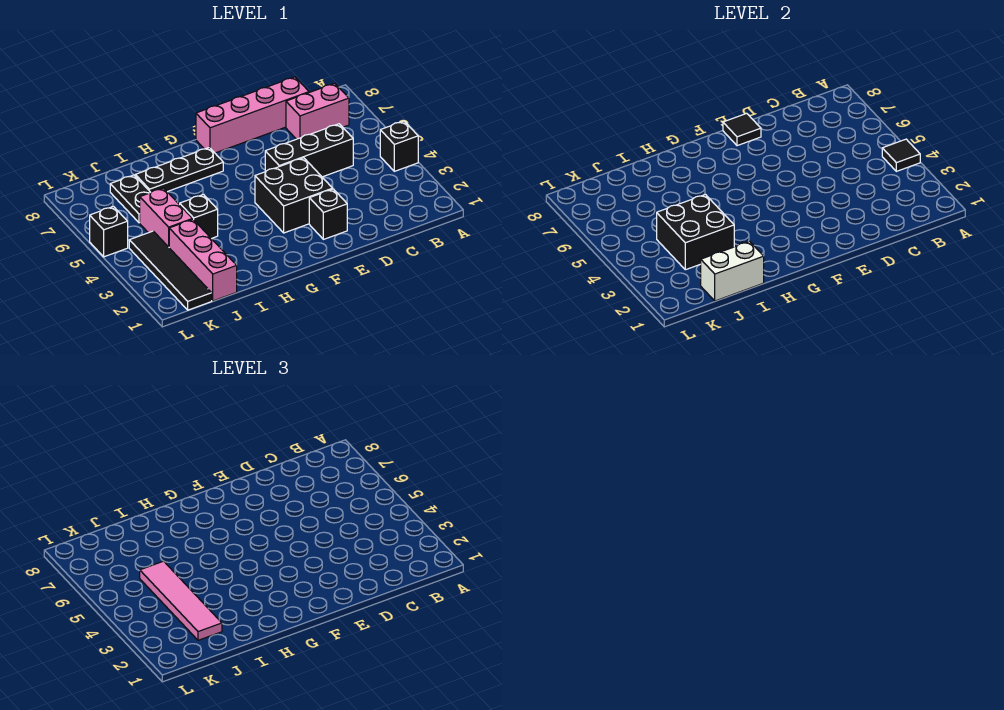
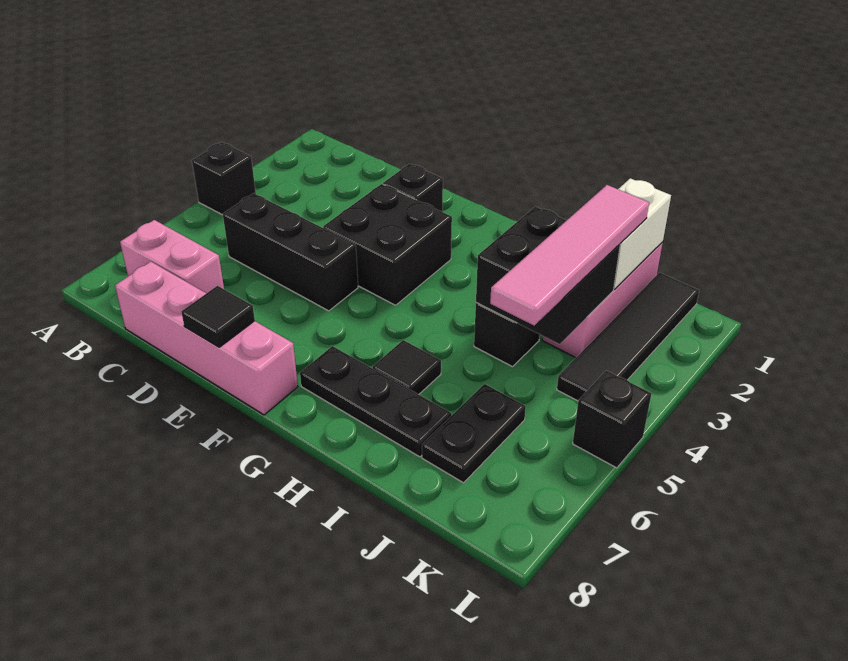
black tile A4 level 2 -> black tile H6 level 1
white brick I1:J1 level 2 -> white brick J1:J2 level 2
pink brick J4:J5 level 1 -> none

